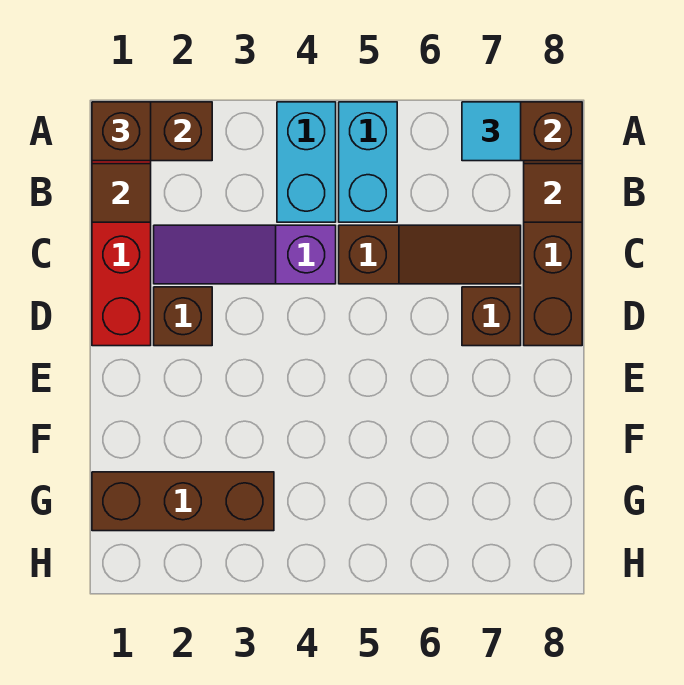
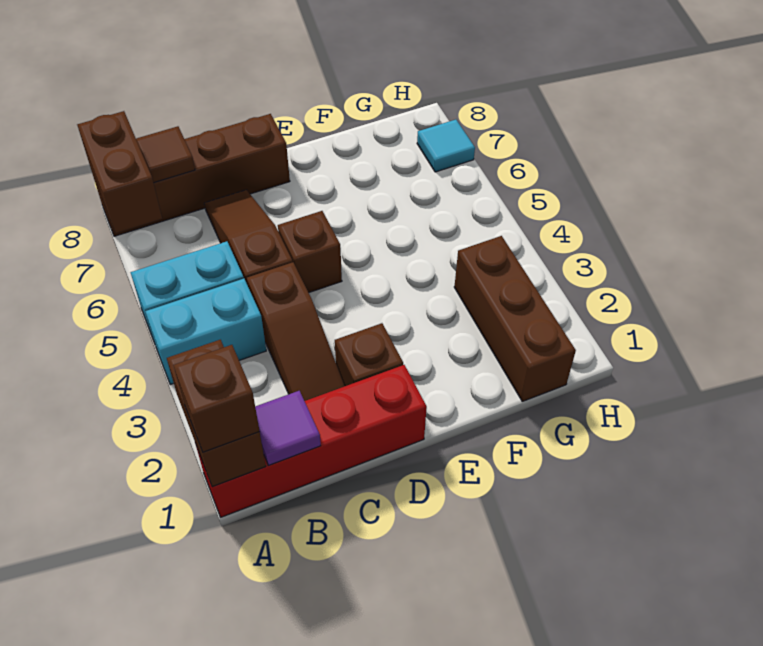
cyan tile A7 level 3 -> cyan tile H7 level 1
brown tile B1 level 2 -> purple tile B1 level 2
purple slope C2:C4 level 1 top 4 -> brown slope C2:C4 level 1 top 4
brown brick D7 level 1 -> brown brick D5 level 1

